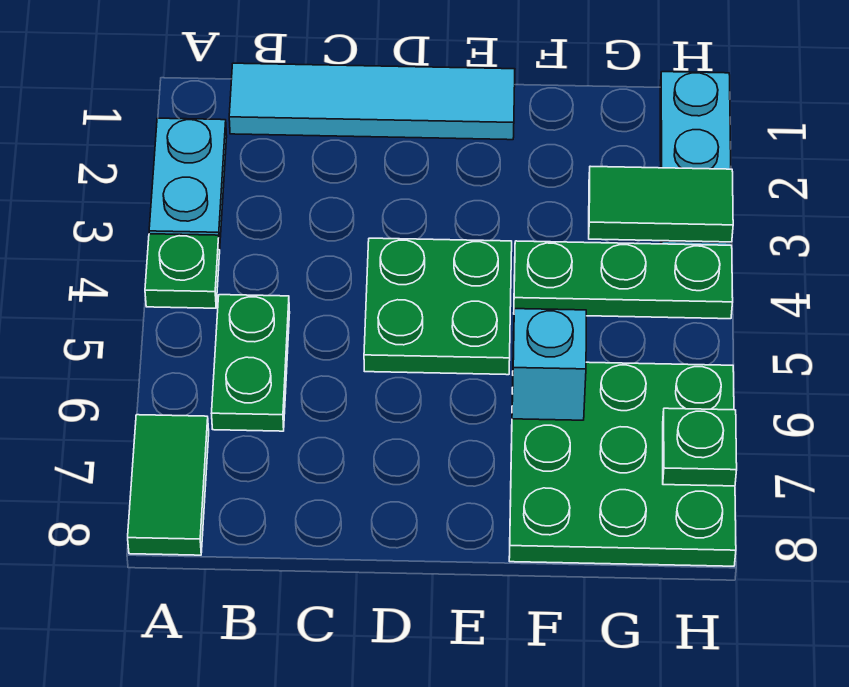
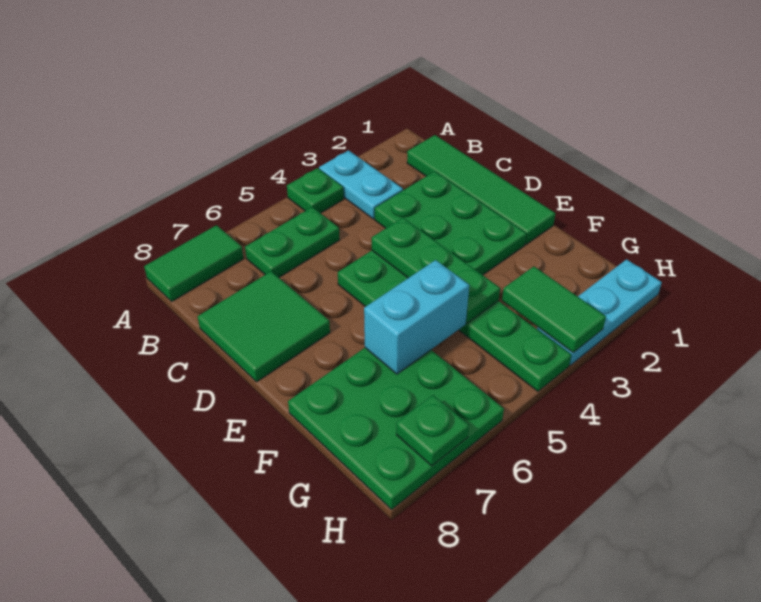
cyan plate A2:A3 level 1 -> cyan plate A3:B3 level 1
cyan tile B1:E1 level 1 -> green tile B1:E1 level 1
none -> green plate C2:E3 level 1
none -> green tile C7:D8 level 1
none -> green plate D4:F4 level 2
cyan brick F6 level 2 -> cyan brick F5:F6 level 2

